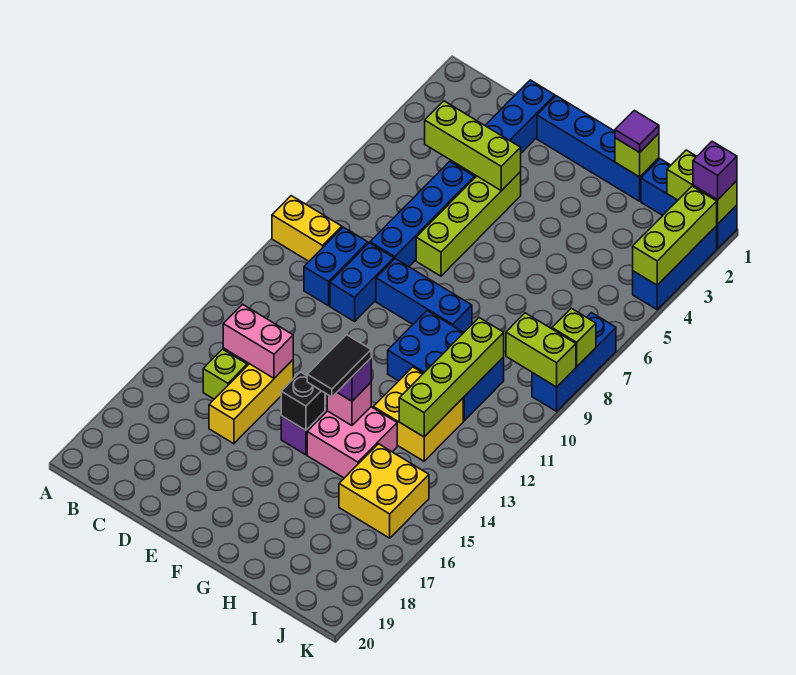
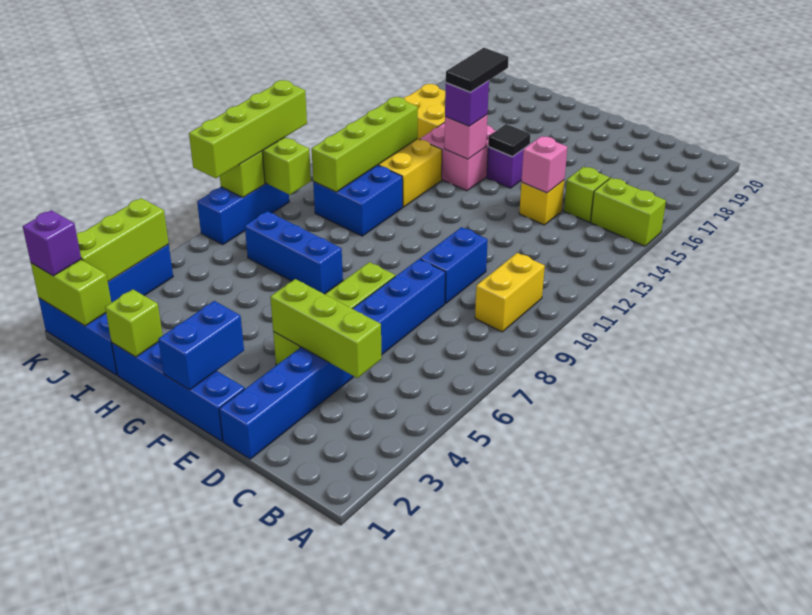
yellow brick A9:B9 level 1 -> yellow brick B9:B10 level 1
none -> lime brick A15:B15 level 1
blue brick C9:C10 level 1 -> blue brick F1:F2 level 2
pink brick C14:D14 level 2 -> pink brick D14 level 2
yellow brick D14:D16 level 1 -> yellow brick D14 level 1
blue brick E9:G9 level 1 -> blue brick G7:I7 level 1
black brick F15 level 2 -> black tile F15 level 2
blue brick G10:I11 level 1 -> blue brick H10:I11 level 1
purple tile H1 level 3 -> none
none -> lime brick K7:K10 level 3

